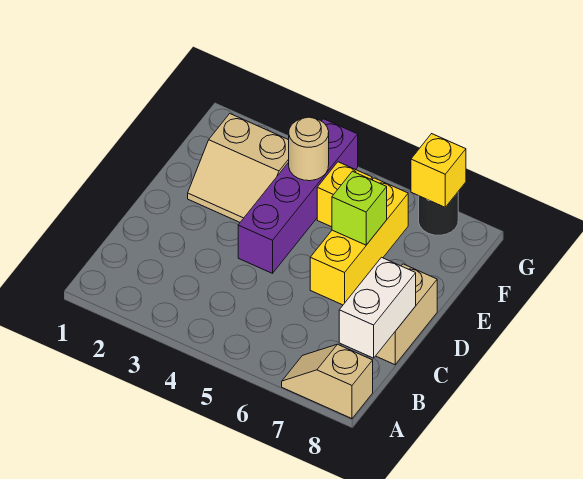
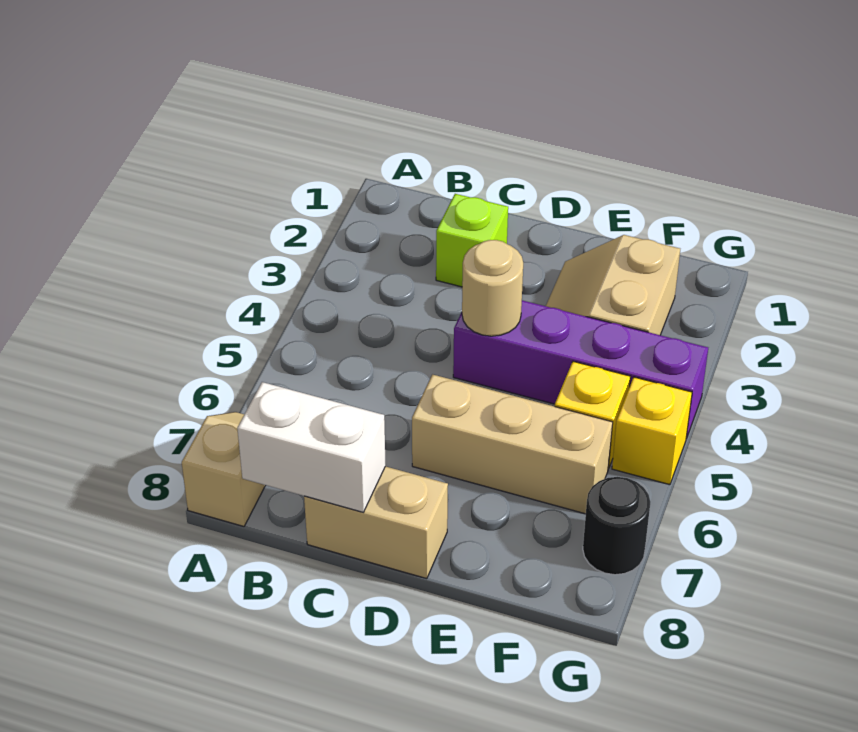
yellow brick D6:F6 level 1 -> tan brick D6:F6 level 1
lime brick E6 level 2 -> lime brick C2 level 1
tan round brick F4 level 2 -> tan round brick D4 level 2
yellow brick G7 level 2 -> yellow brick G5 level 1

